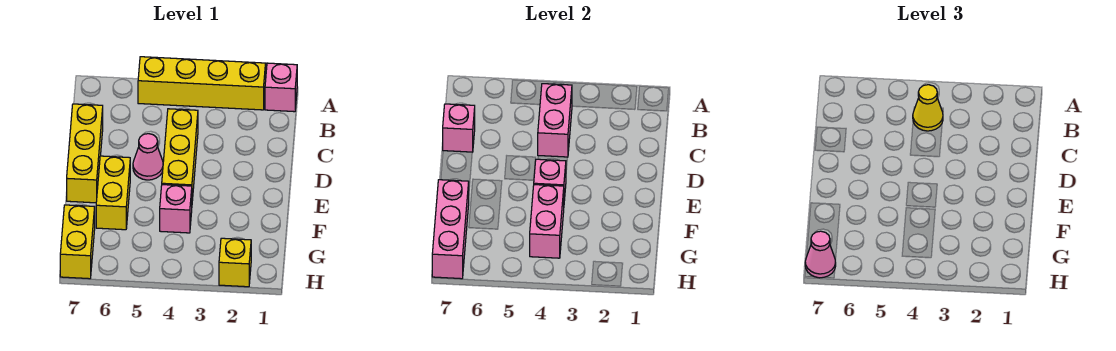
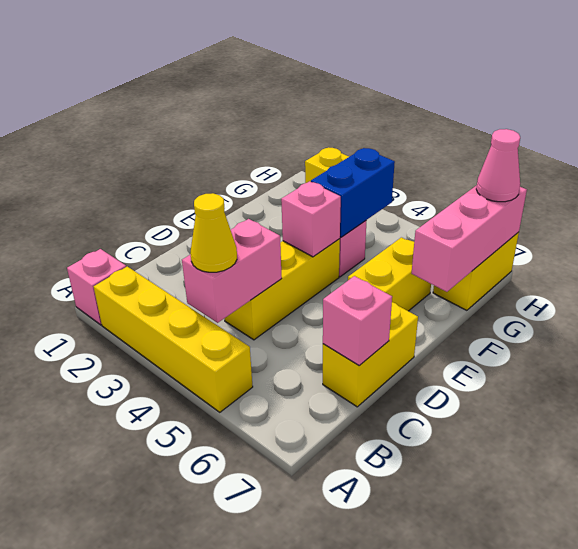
yellow brick C7:E7 level 1 -> yellow brick C7:D7 level 1
pink cone D5 level 1 -> none
pink brick F4:G4 level 2 -> blue brick F4:G4 level 2

